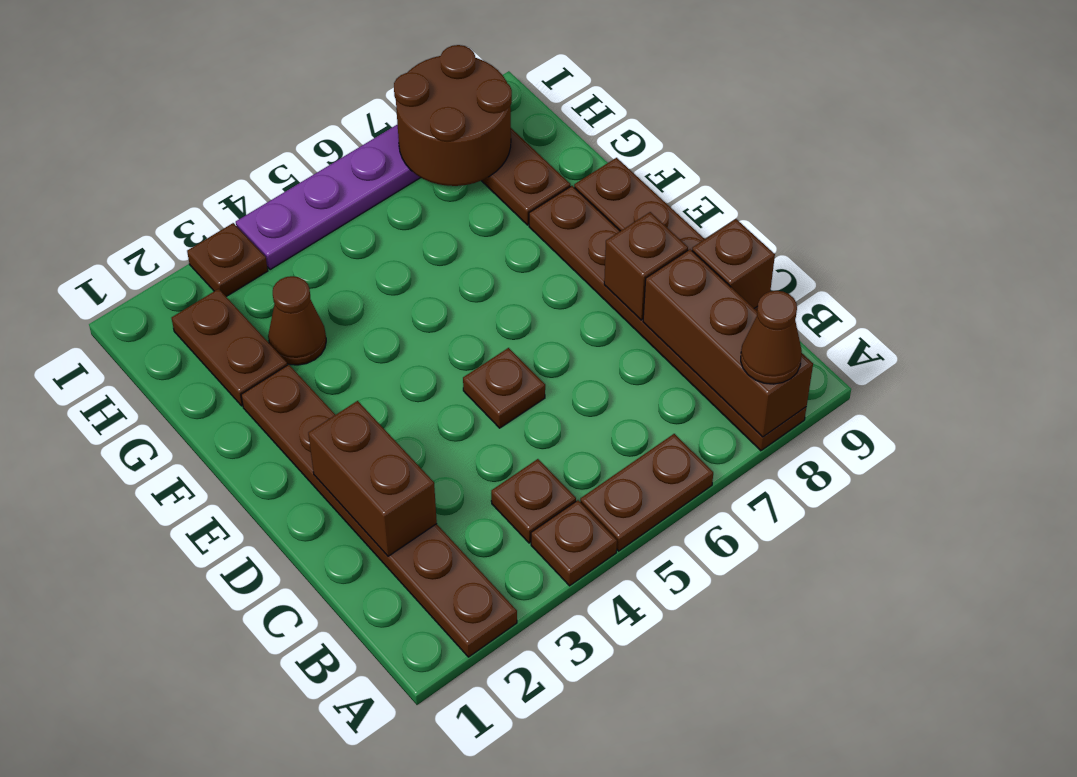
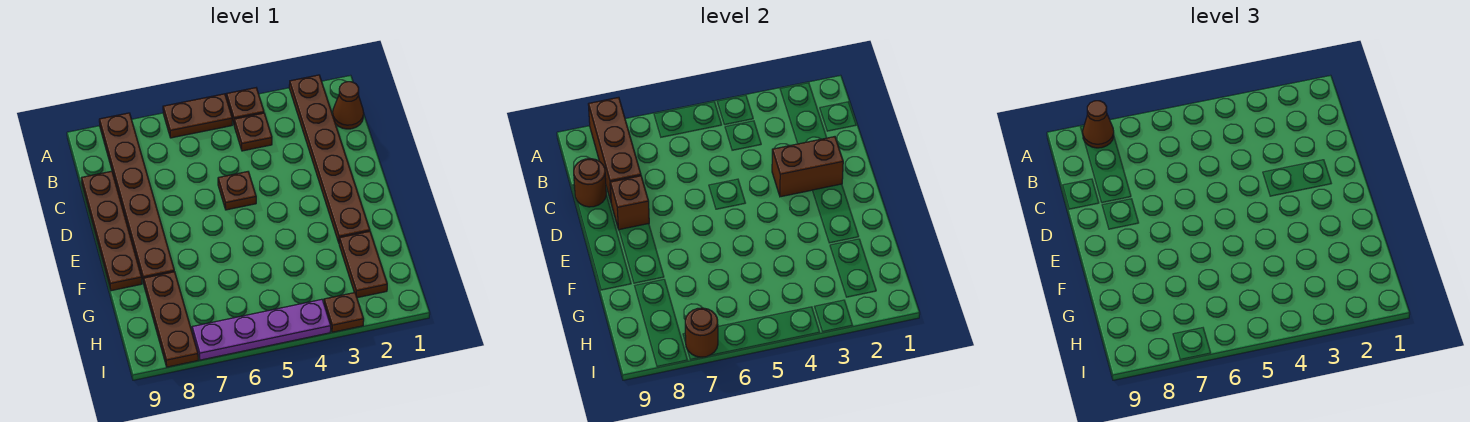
brown brick C2:D2 level 2 -> brown brick D2:D3 level 2
brown brick C9 level 2 -> brown round brick C9 level 2
brown cone G3 level 1 -> brown cone B1 level 1
brown round brick H7:I8 level 2 -> brown round brick I7 level 2

